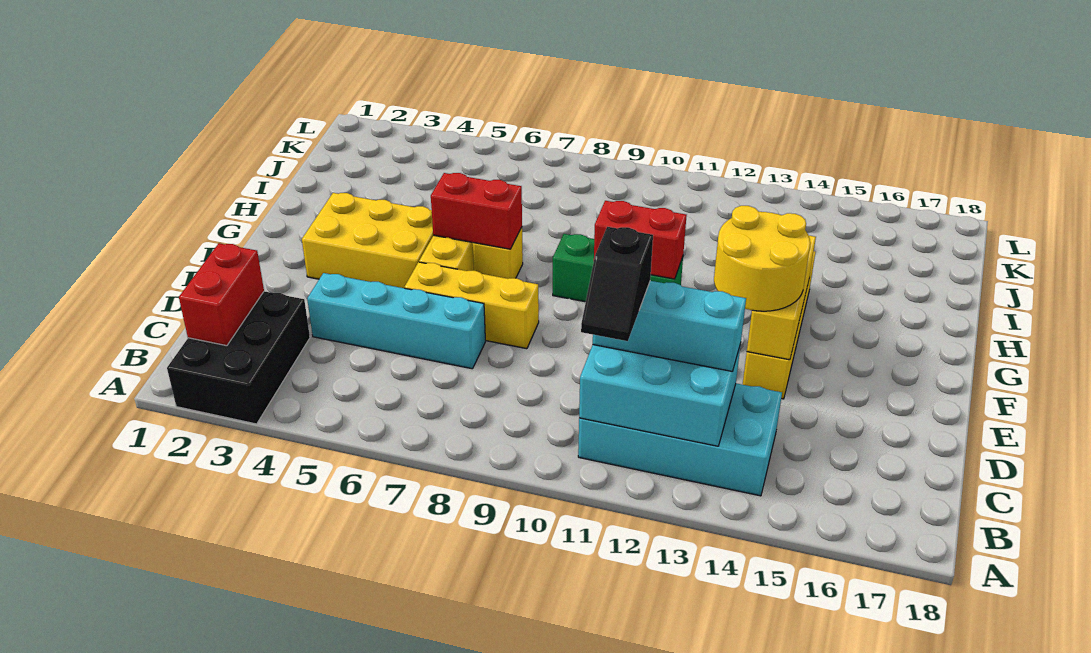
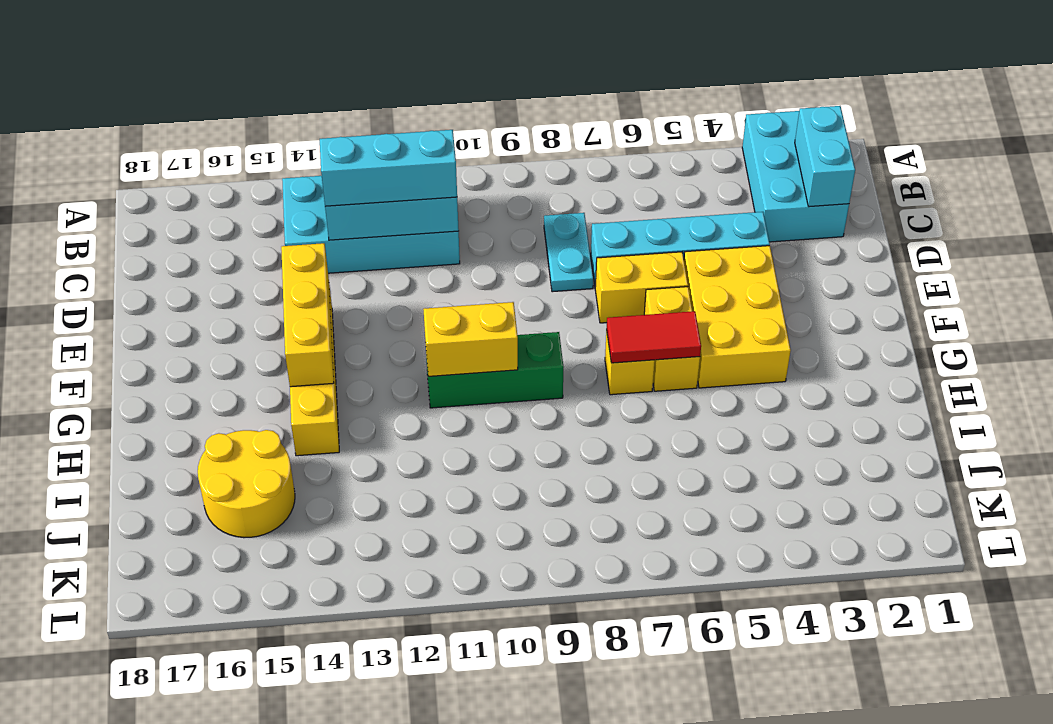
black brick A2:C3 level 1 -> cyan brick A2:C3 level 1
red brick B2:C2 level 2 -> cyan brick B2:C2 level 2
black slope B11:C11 level 4 top C -> none
none -> cyan plate C8:D8 level 1
yellow brick E6:E8 level 1 -> yellow brick E6:E7 level 1
yellow round brick E13:F14 level 3 -> yellow round brick I15:J16 level 1
yellow brick F3:G5 level 1 -> yellow brick E4:G5 level 1
red brick G6:G7 level 2 -> red tile G6:G7 level 2
red brick G10:G11 level 2 -> yellow brick G10:G11 level 2

